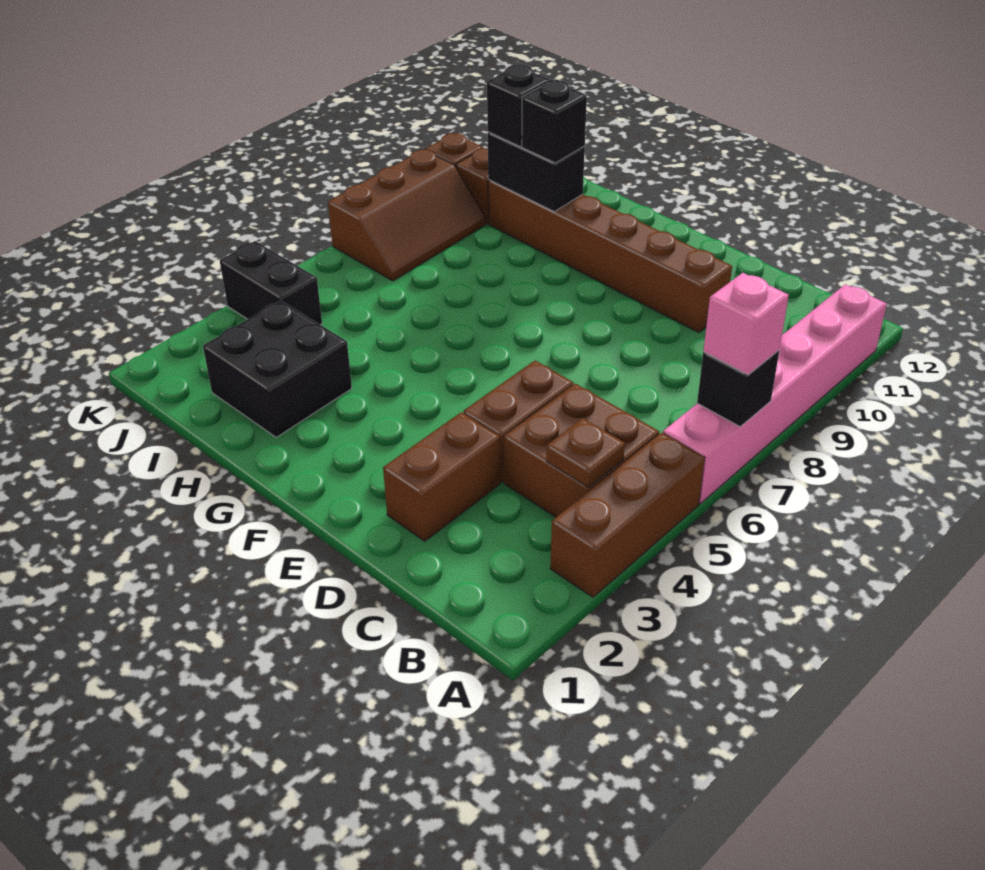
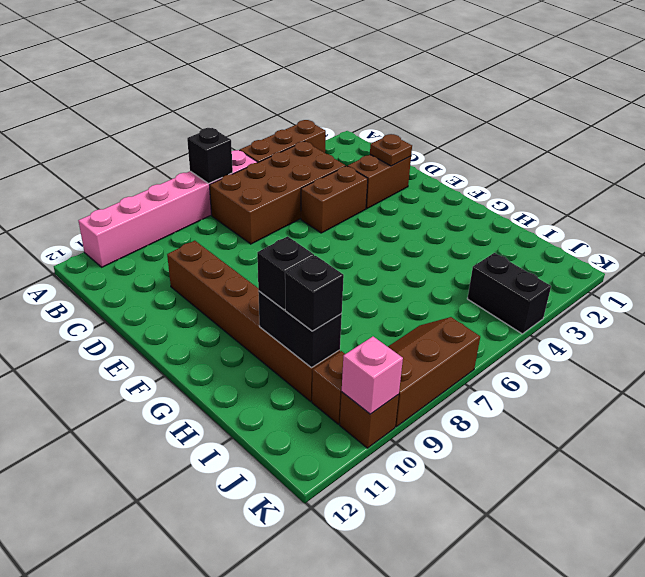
pink brick A7 level 3 -> pink brick K10 level 2
brown brick B4:C5 level 1 -> brown brick B4:C7 level 1
brown plate B4 level 2 -> brown plate D2 level 2
black brick H2:I3 level 1 -> none

